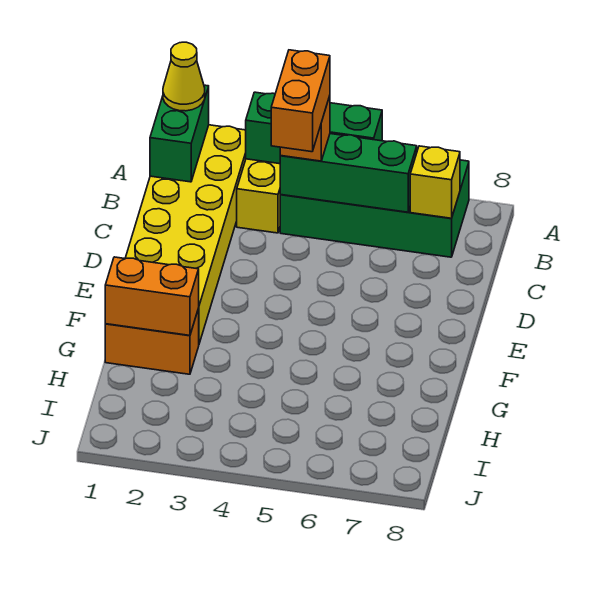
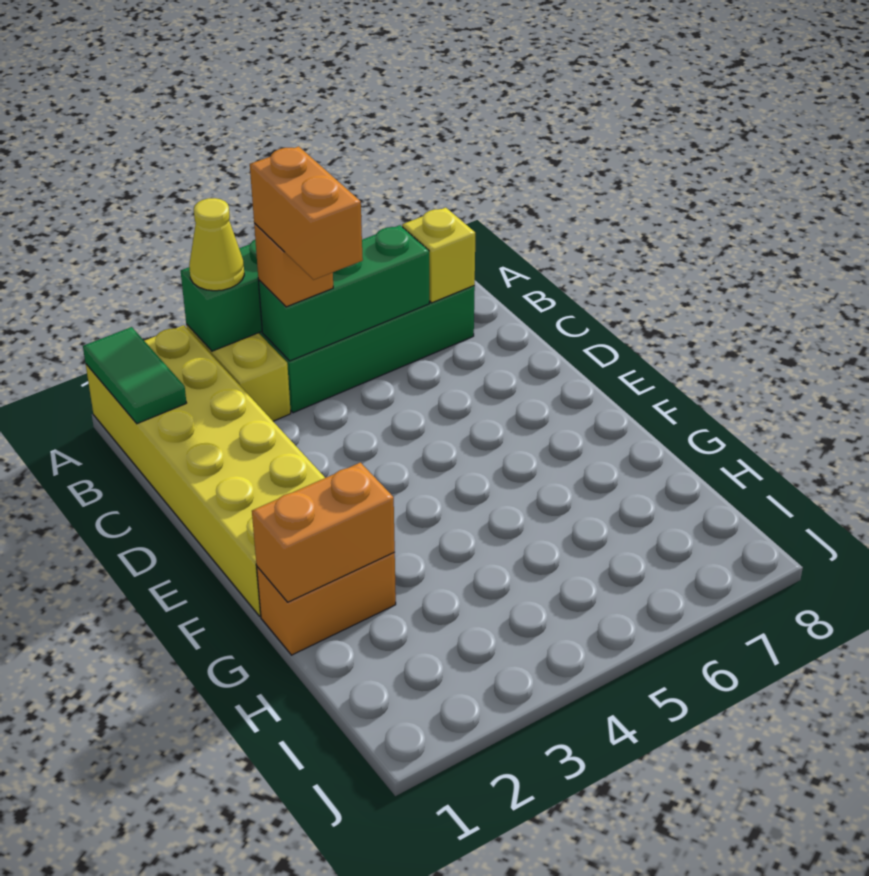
green brick A1:B1 level 2 -> green tile A1:B1 level 2
yellow cone A1 level 3 -> yellow cone A3 level 3

